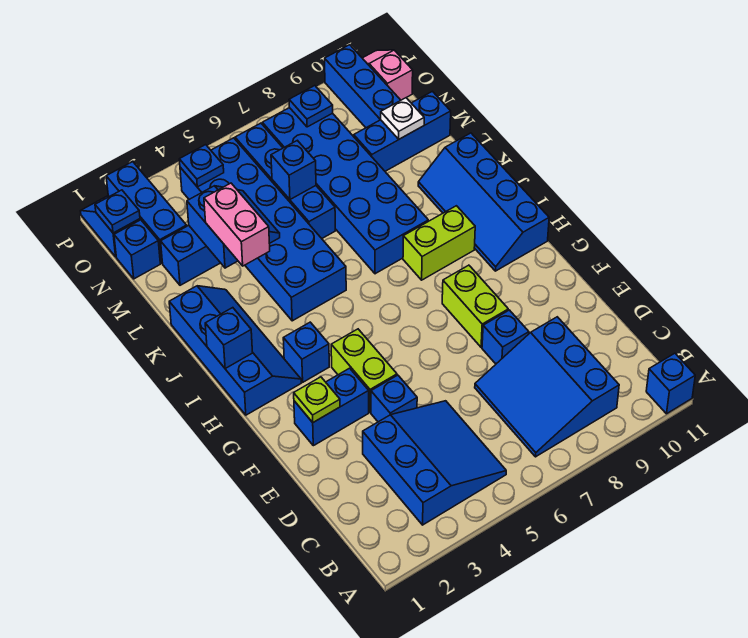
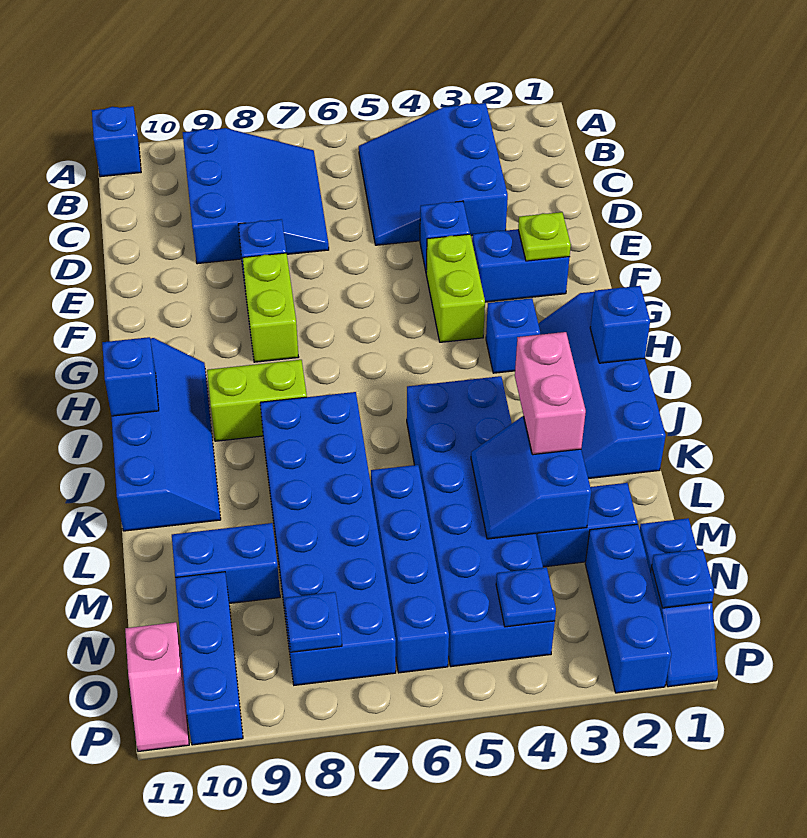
blue brick M6 level 2 -> blue brick I11 level 2
blue brick M9:M11 level 1 -> blue brick M9:M10 level 1
white plate M10 level 2 -> none

